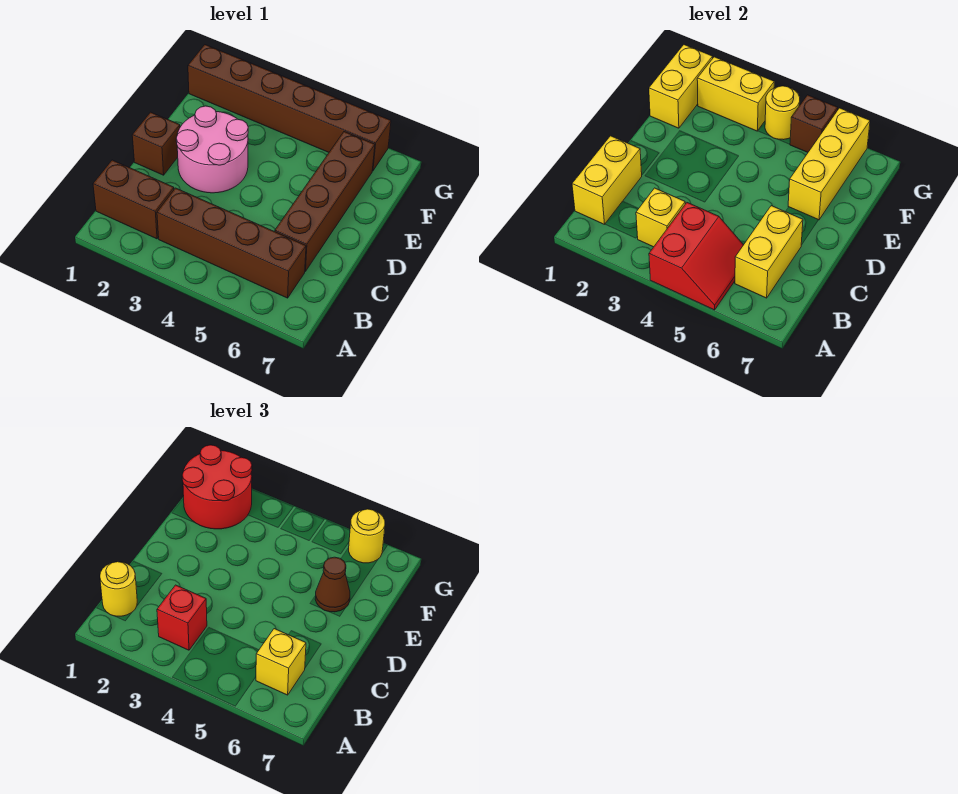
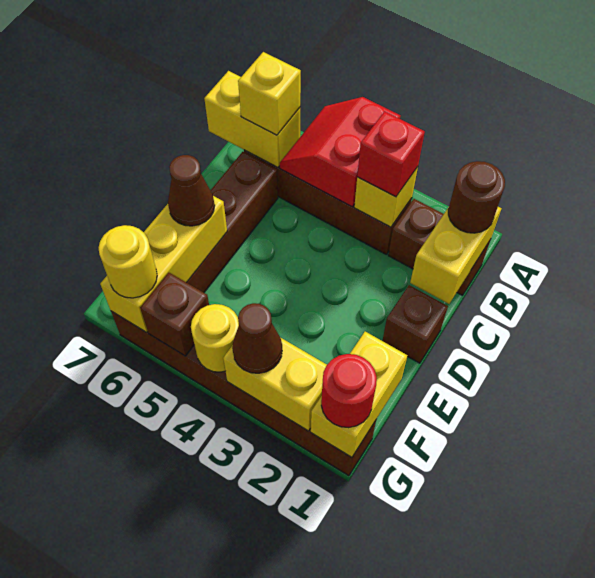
yellow round brick B1 level 3 -> brown round brick B1 level 3
yellow brick B6:C6 level 2 -> yellow brick B6:B7 level 2
pink round brick D2:E3 level 1 -> none
red round brick F1:G2 level 3 -> red round brick G1 level 3
none -> brown cone G3 level 3

